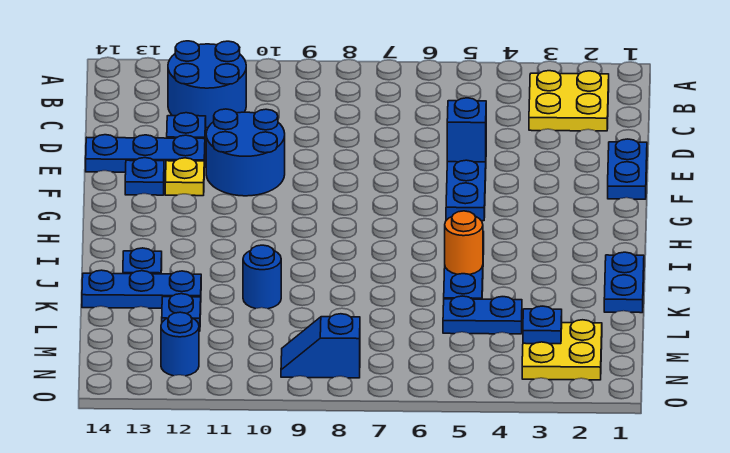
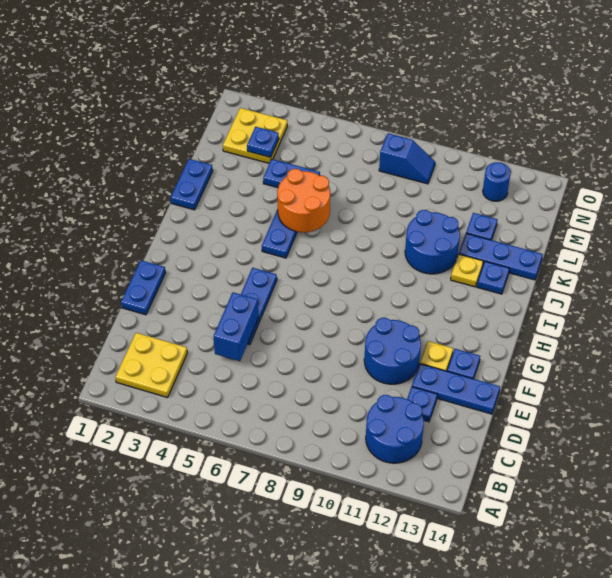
blue brick E5 level 2 -> blue brick D5:E5 level 2
orange round brick J5 level 2 -> orange round brick J5:K6 level 2
none -> yellow plate J12 level 1
blue round brick K10 level 1 -> blue round brick J10:K11 level 1

